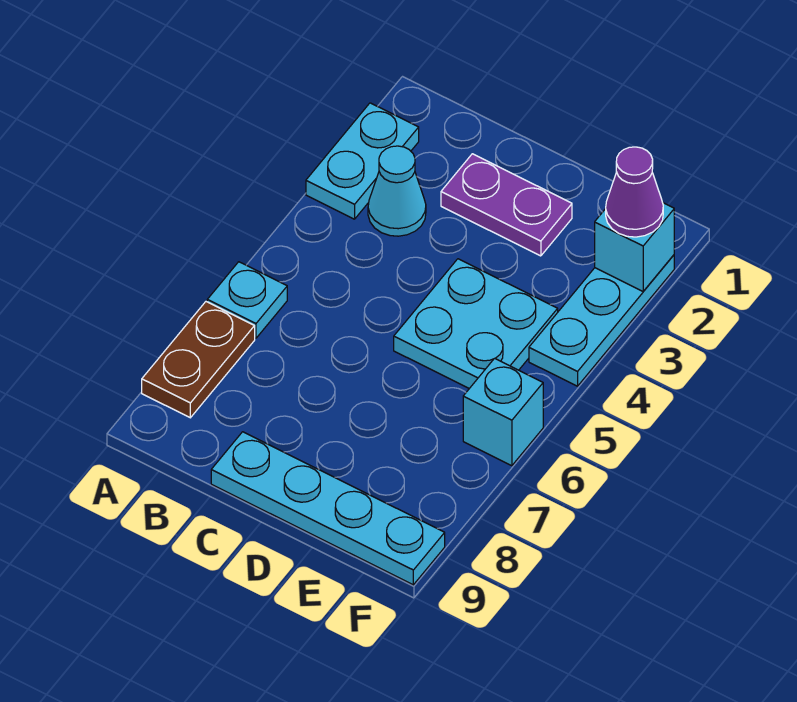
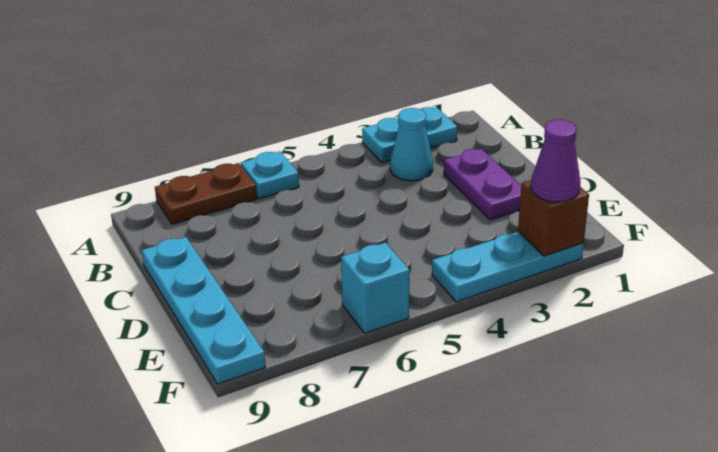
cyan plate D4:E5 level 1 -> none
cyan brick F2 level 2 -> brown brick F2 level 2

